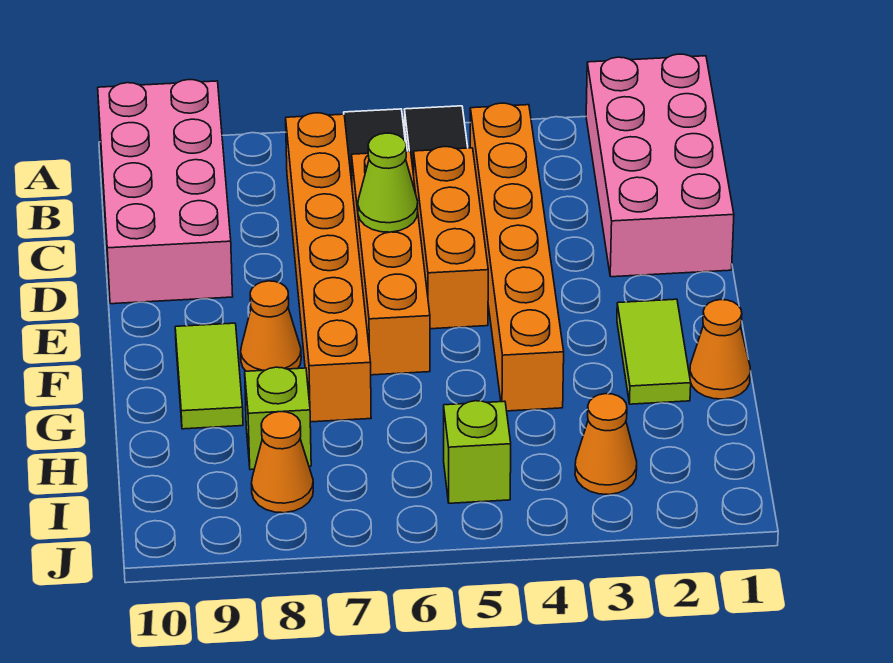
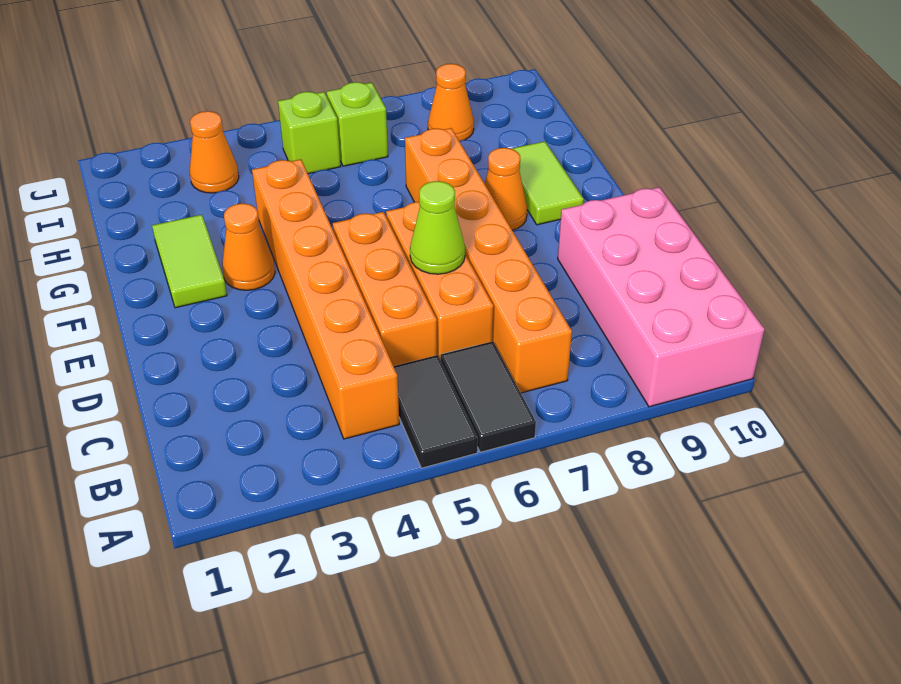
pink brick A1:D2 level 1 -> none
orange brick C6:F6 level 1 -> orange brick C6:E6 level 1
orange cone G1 level 1 -> orange cone F3 level 1
lime brick H8 level 1 -> lime brick I6 level 1

